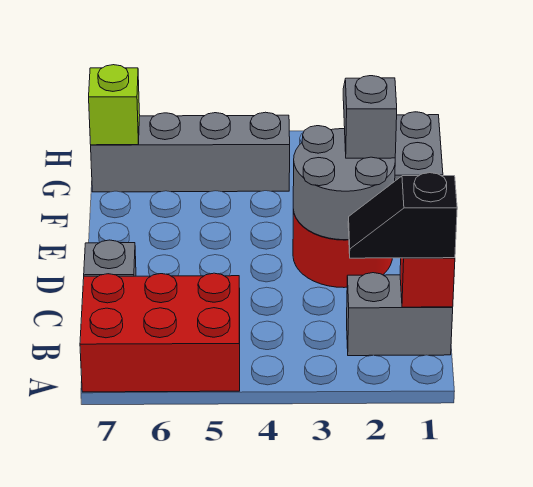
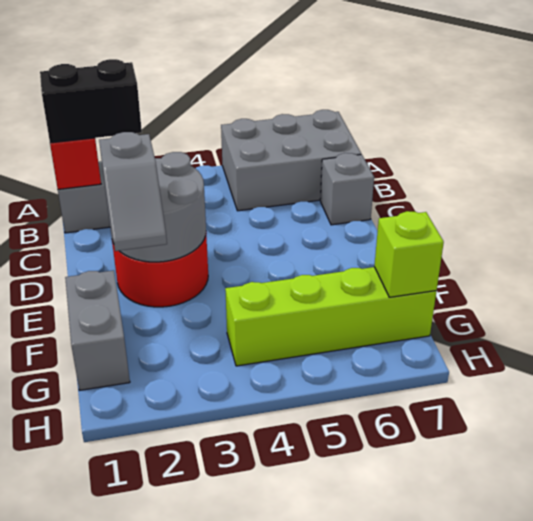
red brick A5:B7 level 1 -> grey brick A5:B7 level 1
black slope B1:B2 level 3 top 1 -> black brick B1:B2 level 3
grey brick G4:G7 level 1 -> lime brick G4:G7 level 1

